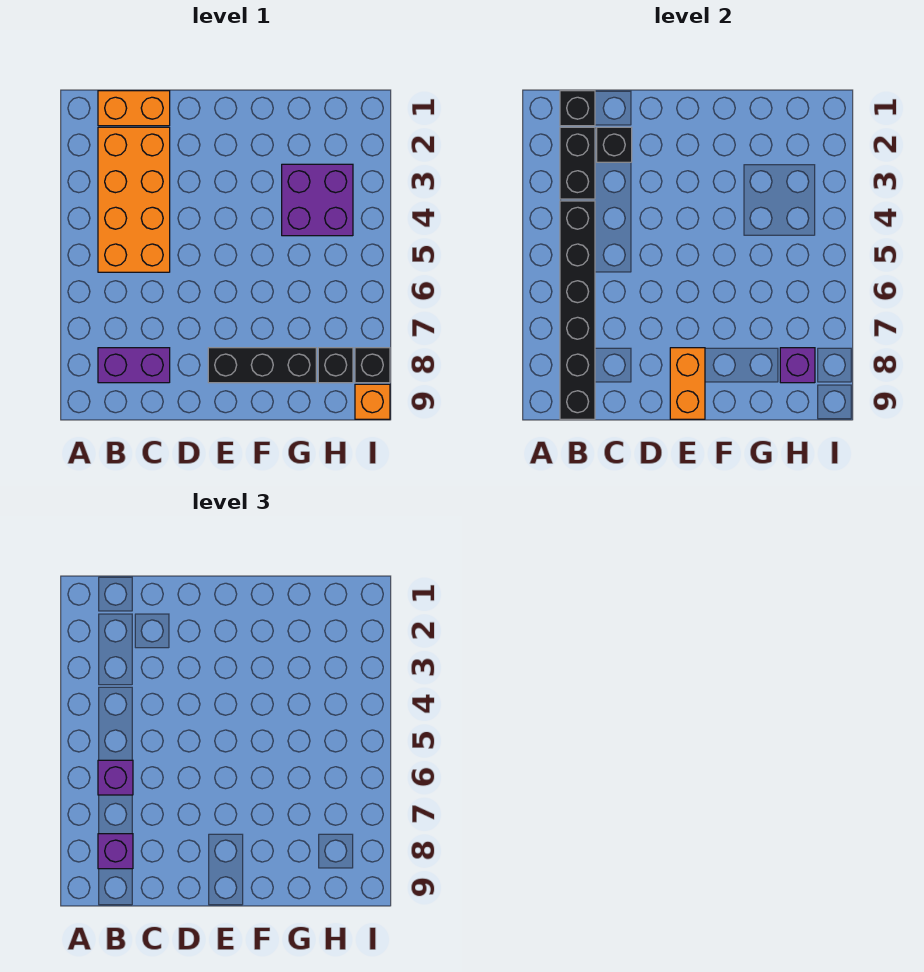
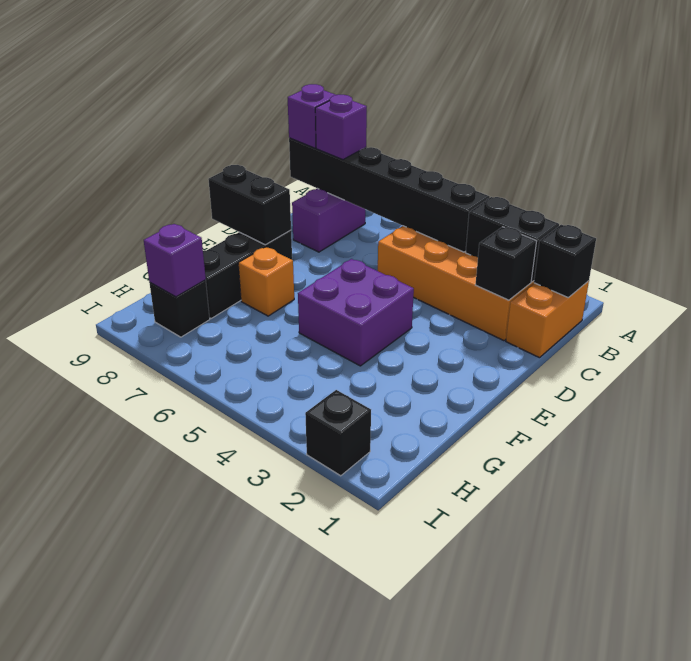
purple brick B6 level 3 -> purple brick B9 level 3
orange brick E8:E9 level 2 -> black brick E8:E9 level 2
purple brick G3:H4 level 1 -> purple brick E4:F5 level 1
black brick I8 level 1 -> black brick I2 level 1
orange brick I9 level 1 -> orange brick F7 level 1

